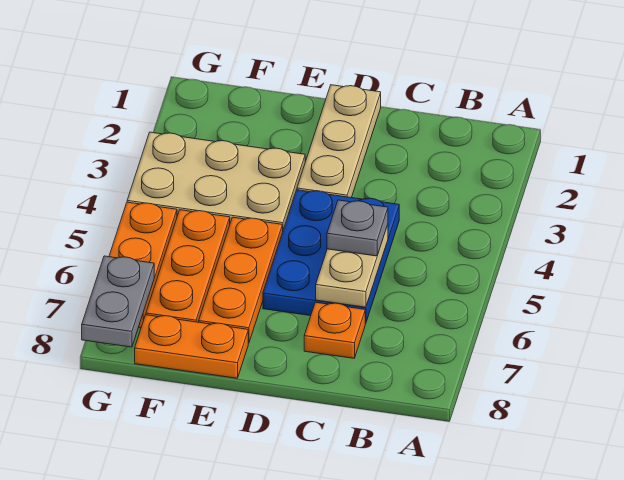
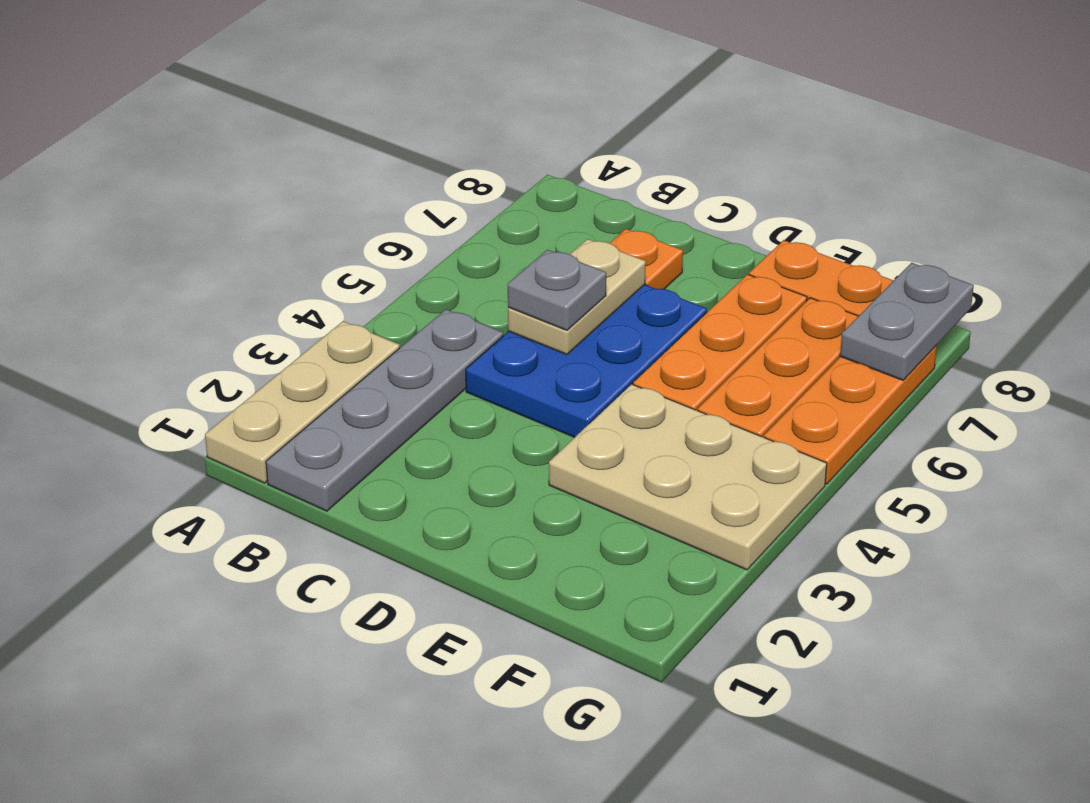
none -> grey plate B1:B4 level 1
tan plate D1:D3 level 1 -> tan plate A1:A3 level 1

